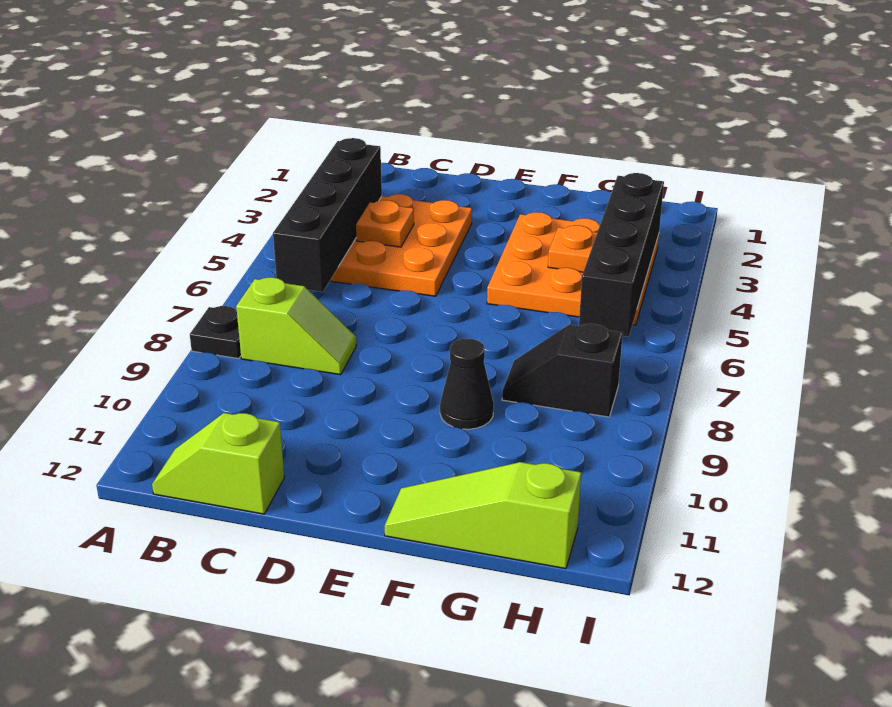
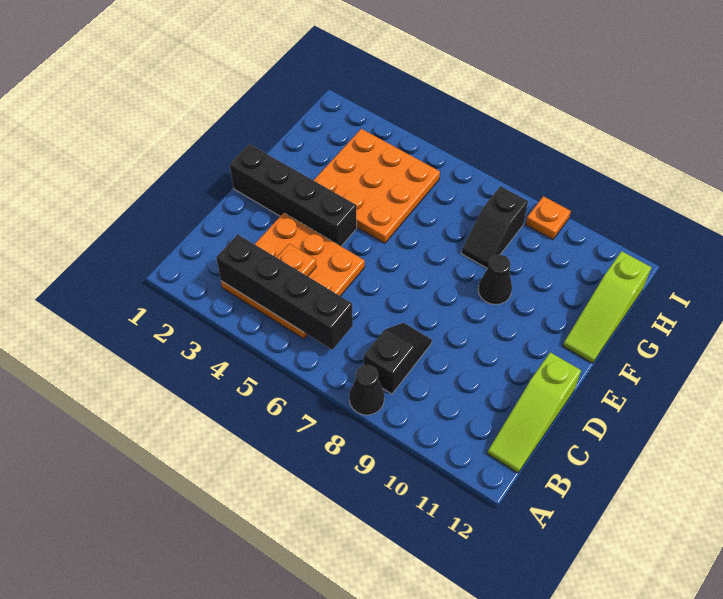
black plate A8 level 1 -> black cone A8 level 1
lime slope B8:C8 level 1 top B -> black slope B8:C8 level 1 top B
lime slope B12:C12 level 1 top C -> lime slope B12:D12 level 1 top D
orange plate G4 level 2 -> orange plate I9 level 1
black brick H3:H6 level 2 -> black brick E1:E4 level 1

